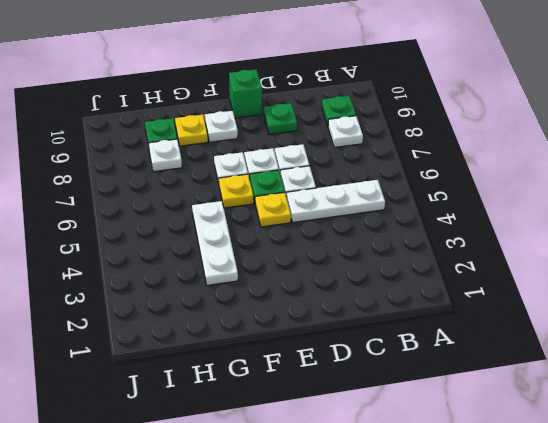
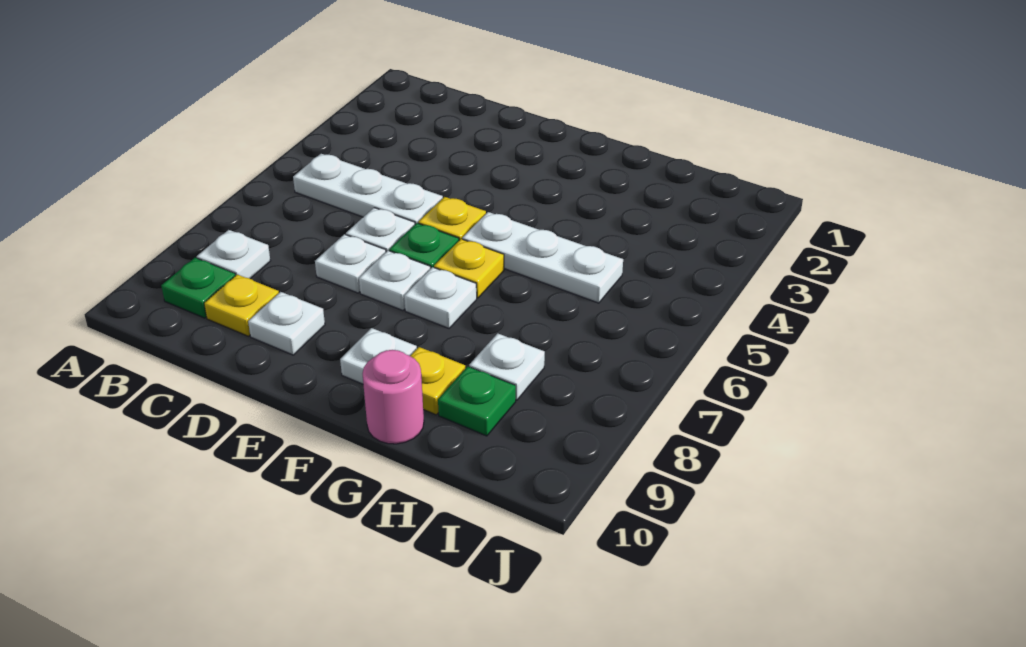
none -> yellow plate C9 level 1
green plate D9 level 1 -> white plate D9 level 1
green brick E10 level 1 -> none
white plate G3:G5 level 1 -> white plate F5:H5 level 1
none -> pink round brick G10 level 1

